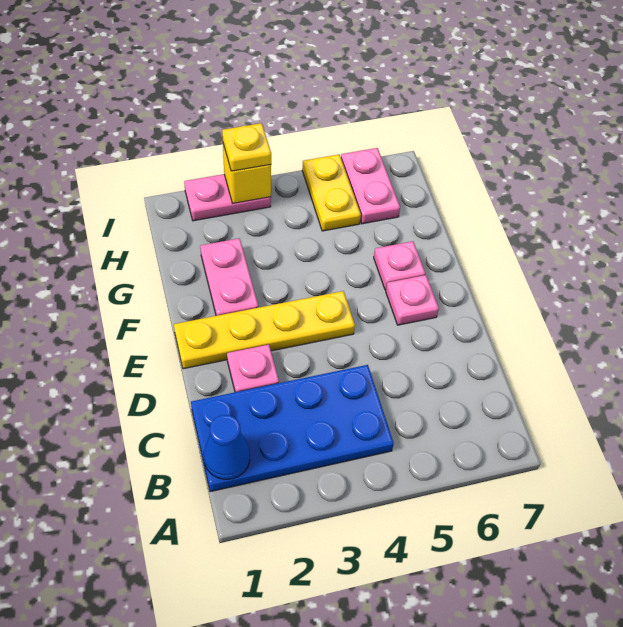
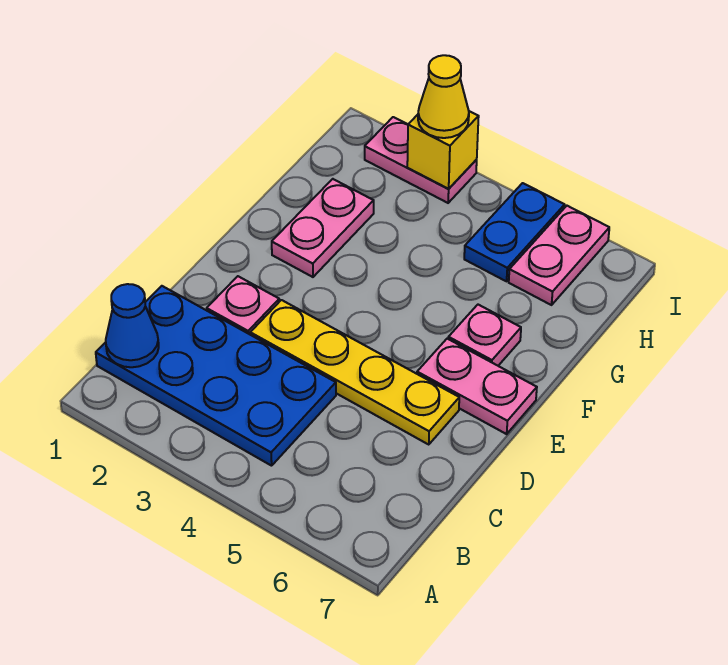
yellow plate E1:E4 level 1 -> yellow plate D3:D6 level 1
pink plate E6 level 1 -> pink plate E6:E7 level 1
yellow plate H5:I5 level 1 -> blue plate H5:I5 level 1
yellow plate I3 level 3 -> yellow cone I3 level 3

